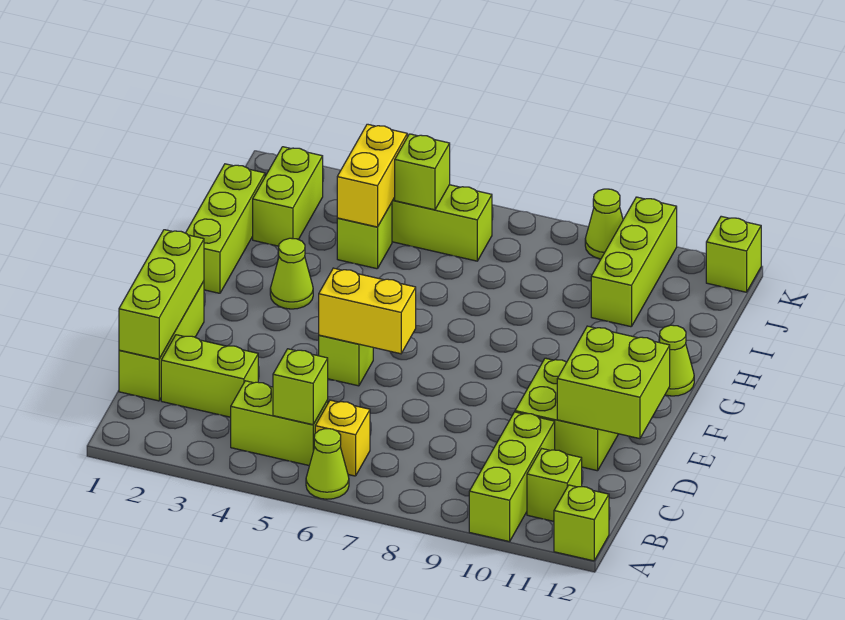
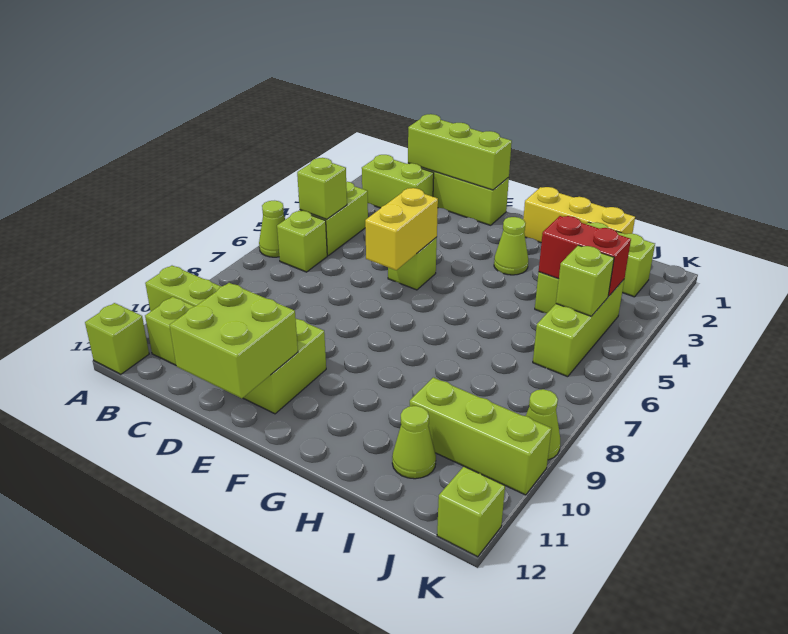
yellow brick B6 level 1 -> lime brick B6 level 1
lime brick C2:C3 level 1 -> lime brick B2:C2 level 1
lime brick G1:I1 level 1 -> yellow brick G1:I1 level 1
lime cone G12 level 1 -> lime cone I11 level 1
yellow brick I4:J4 level 2 -> red brick I4:J4 level 2

